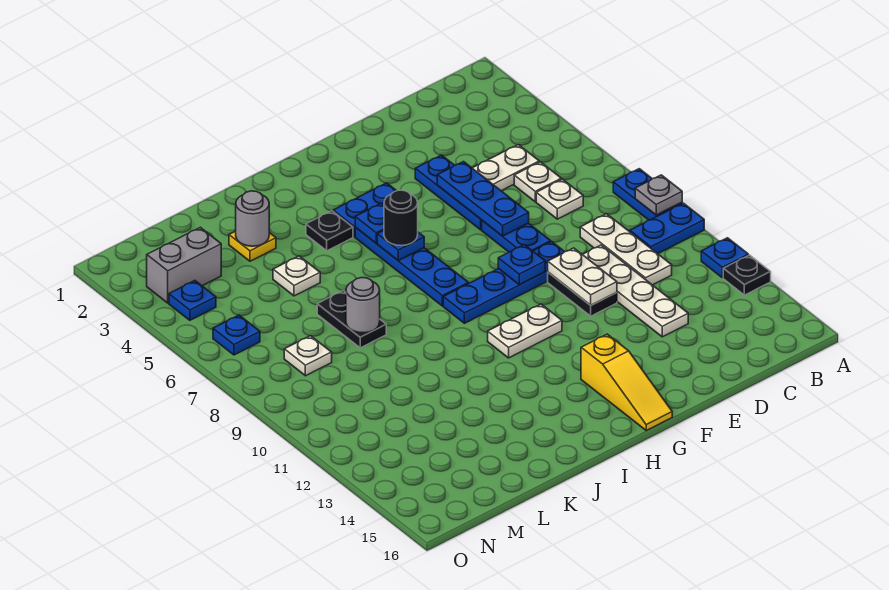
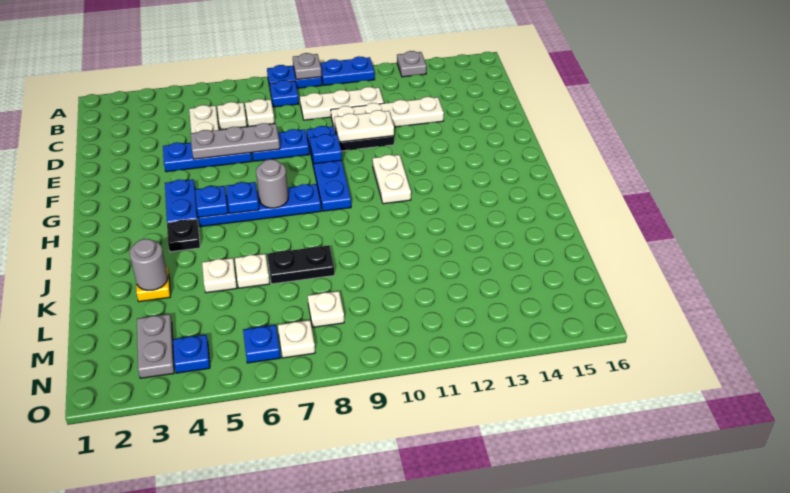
blue plate A10:B10 level 1 -> blue plate A10:A11 level 1
blue plate A12 level 1 -> blue plate B8 level 1
black plate A13 level 1 -> grey plate A13 level 1
blue plate E5:E7 level 2 -> grey plate E5:E7 level 2
yellow slope G14:G16 level 1 top 14 -> none
black round brick H6 level 3 -> none
none -> white plate K6 level 1
grey round brick K8 level 2 -> grey round brick H7 level 2
grey brick M3:N3 level 1 -> grey plate M3:N3 level 1
none -> white plate N7 level 1

